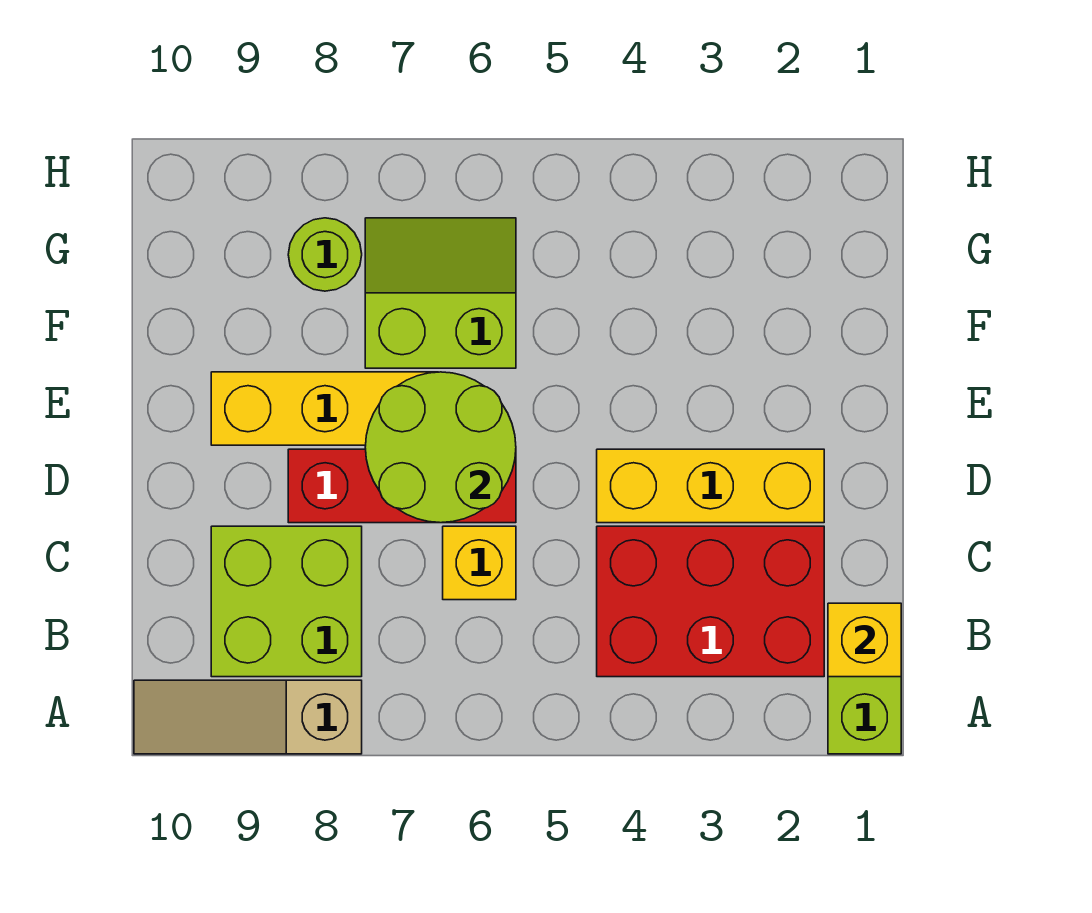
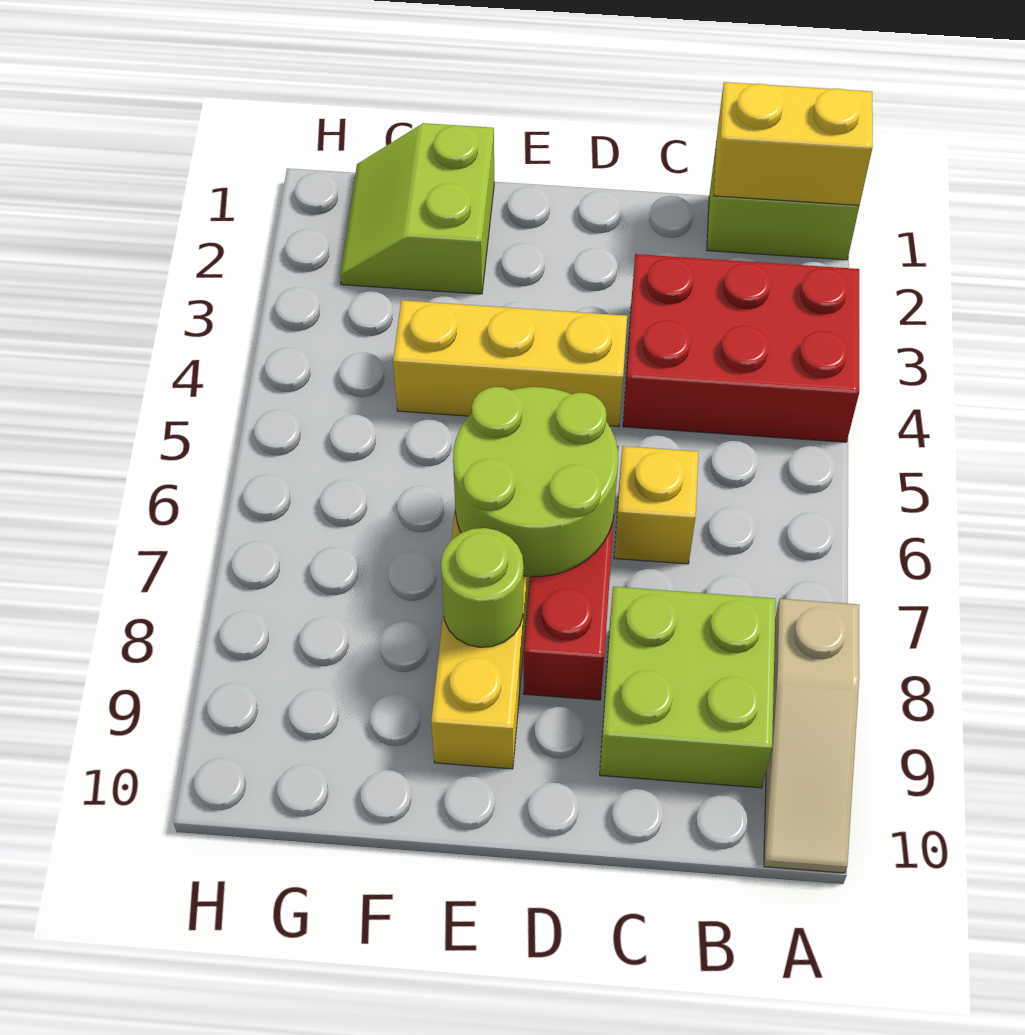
yellow brick B1 level 2 -> yellow brick A1:B1 level 2
red brick B2:C4 level 1 -> red brick A3:C4 level 1
yellow brick D2:D4 level 1 -> yellow brick D4:F4 level 1
lime slope F6:G7 level 1 top F -> lime slope F1:G2 level 1 top F
lime round brick G8 level 1 -> lime round brick E8 level 2

